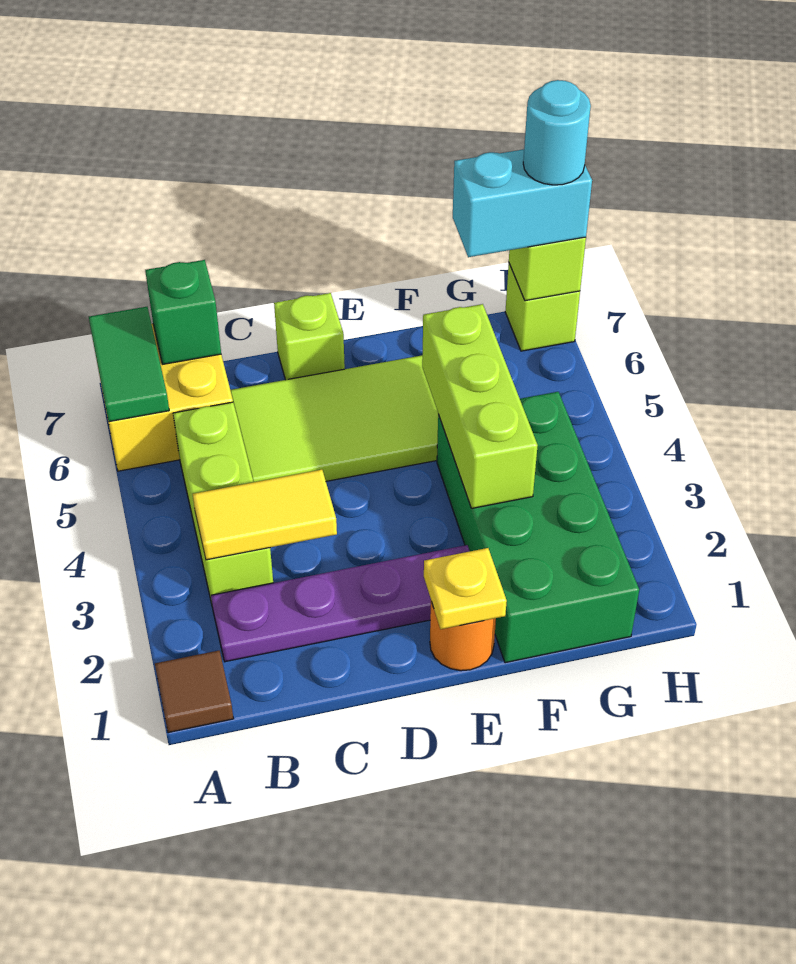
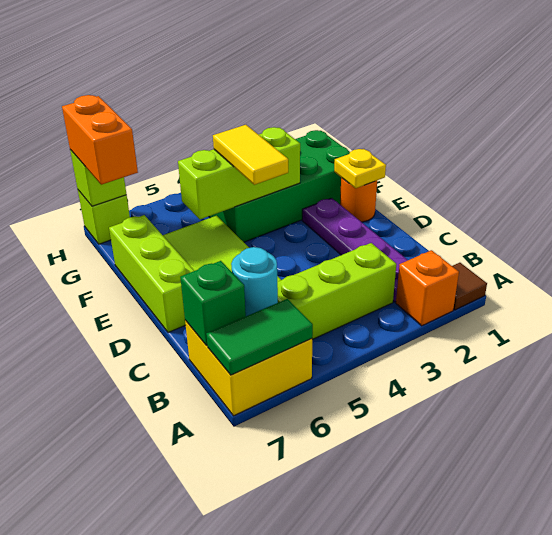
none -> orange brick A2 level 1
yellow tile B3:C3 level 2 -> yellow tile E4:F4 level 3
lime brick D7 level 1 -> lime brick D7:F7 level 1
cyan brick G7:H7 level 3 -> orange brick G7:H7 level 3
cyan round brick H7 level 4 -> cyan round brick B6 level 2

